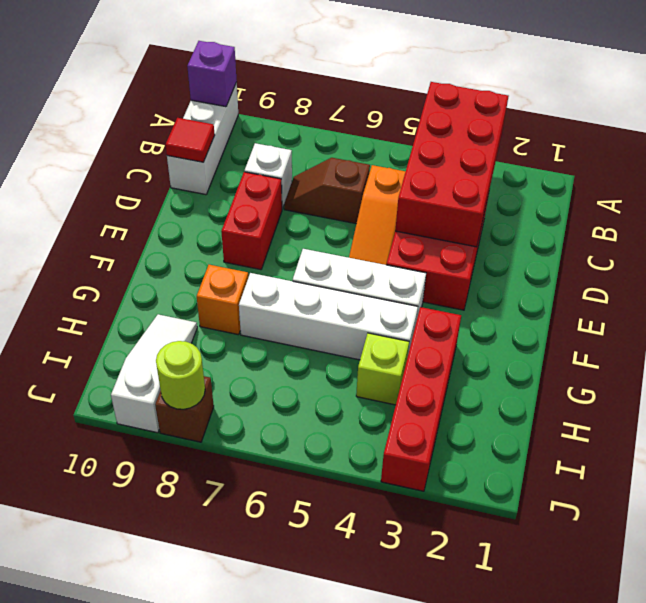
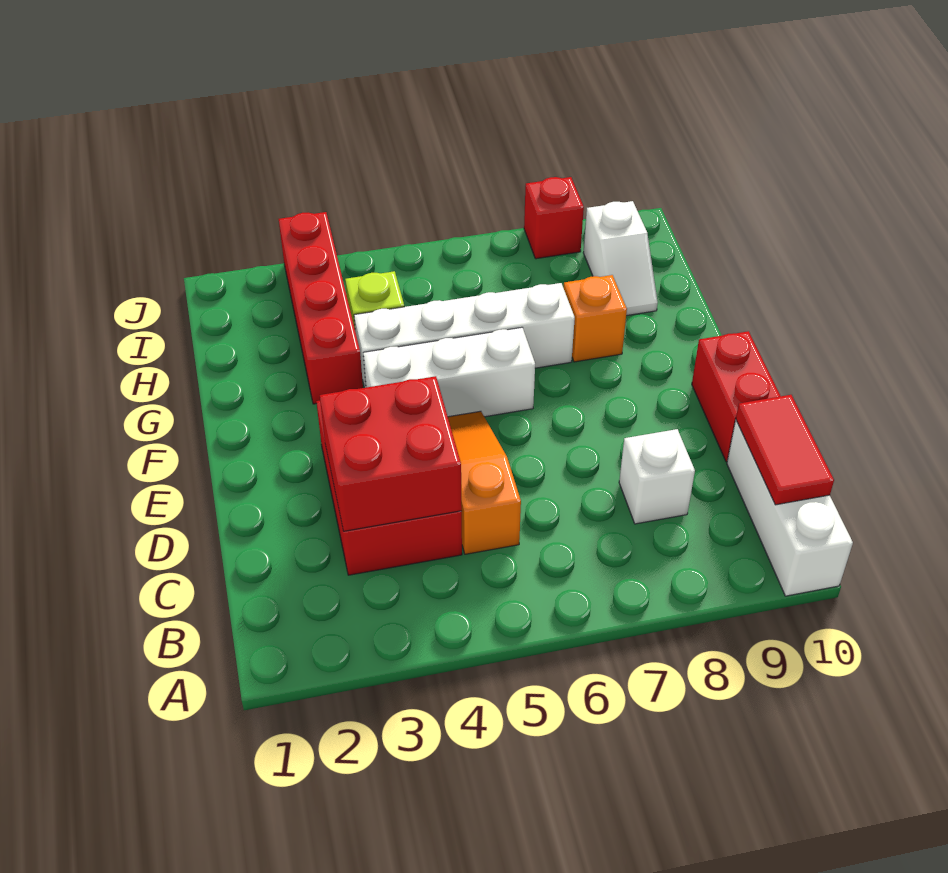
red brick A3:D4 level 2 -> red brick C3:D4 level 2
purple brick A10 level 2 -> none
brown slope C6:C7 level 1 top 6 -> none
red tile C10 level 2 -> red tile B10:C10 level 2
red brick D8:E8 level 1 -> red brick D10:E10 level 1
white slope H9:J9 level 1 top J -> white slope H9:I9 level 1 top I
brown brick J8 level 1 -> red brick J8 level 1
lime round brick J8 level 2 -> none

